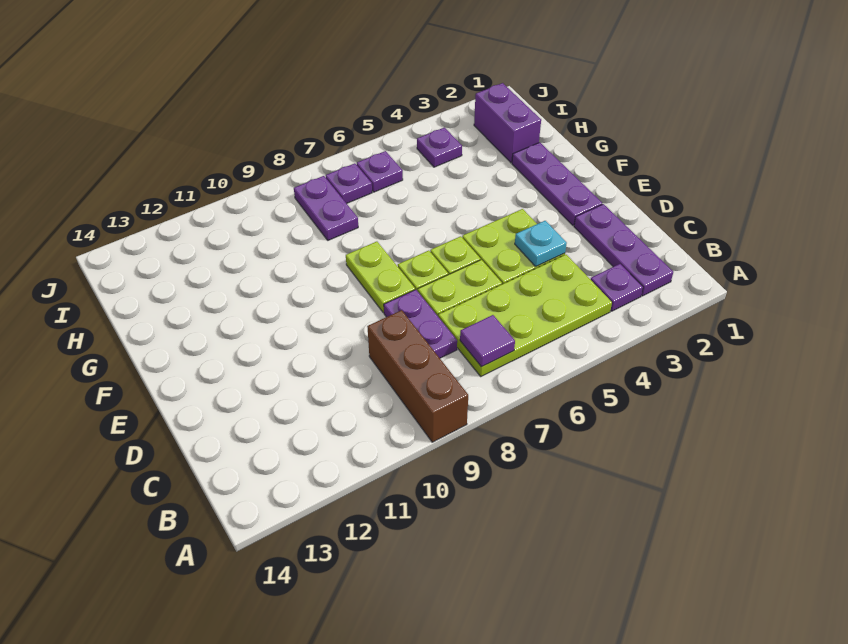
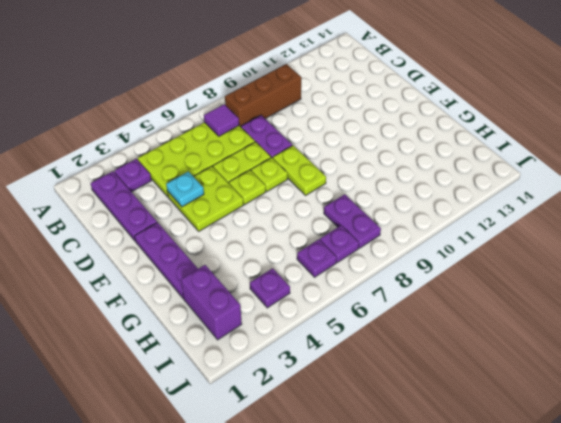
brown brick A9:C9 level 1 -> brown brick B8:B10 level 1

